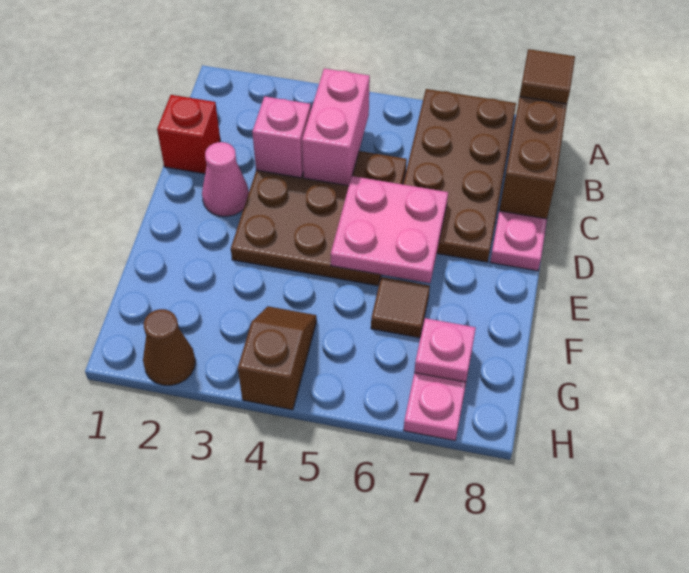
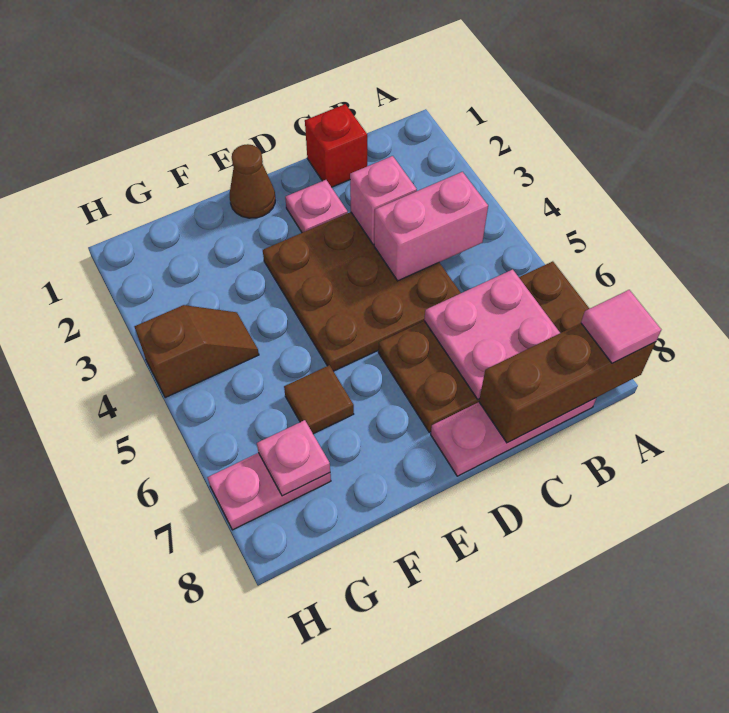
brown tile A8 level 3 -> pink tile A8 level 3
pink cone D2 level 1 -> pink plate D2 level 1
pink plate D5:E6 level 2 -> pink plate B6:C7 level 2
brown cone H2 level 1 -> brown cone E1 level 1

